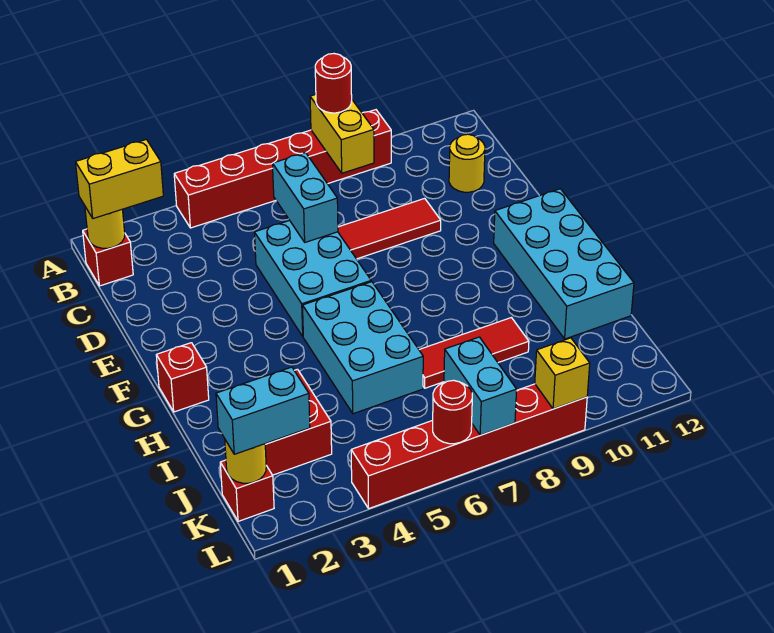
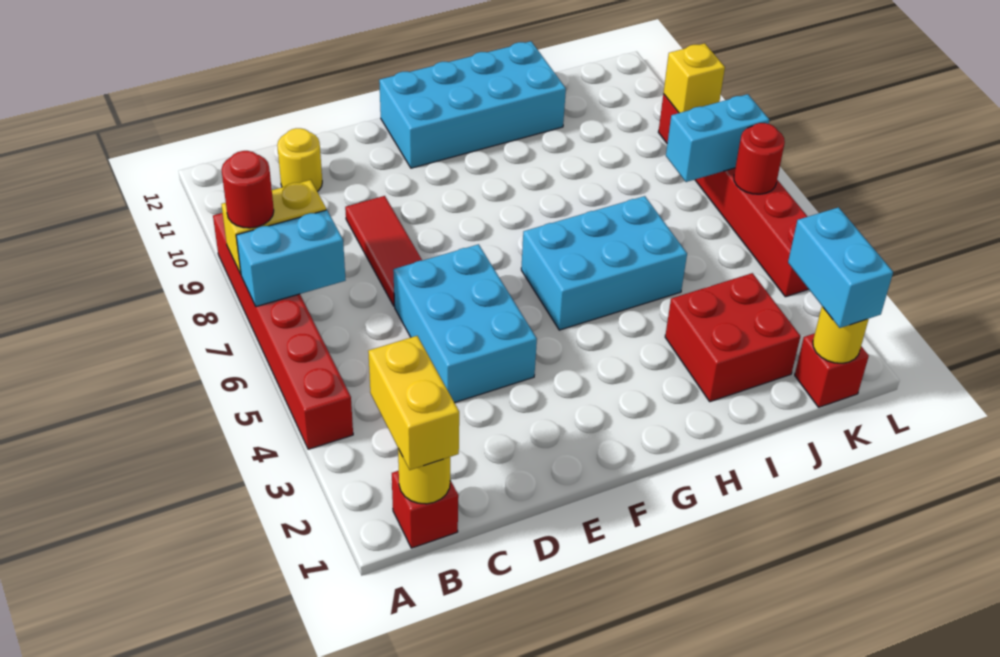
cyan brick C6:D6 level 2 -> cyan brick A7:B7 level 2
cyan brick D5:F6 level 1 -> cyan brick D4:E6 level 1
red brick G1 level 1 -> none
red tile I7:I9 level 1 -> none

